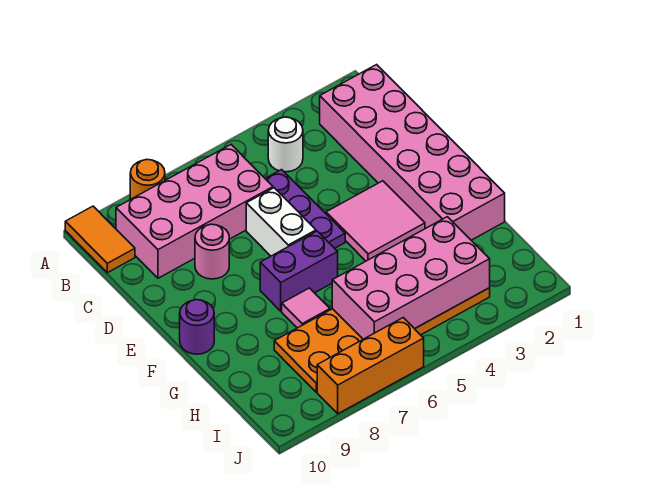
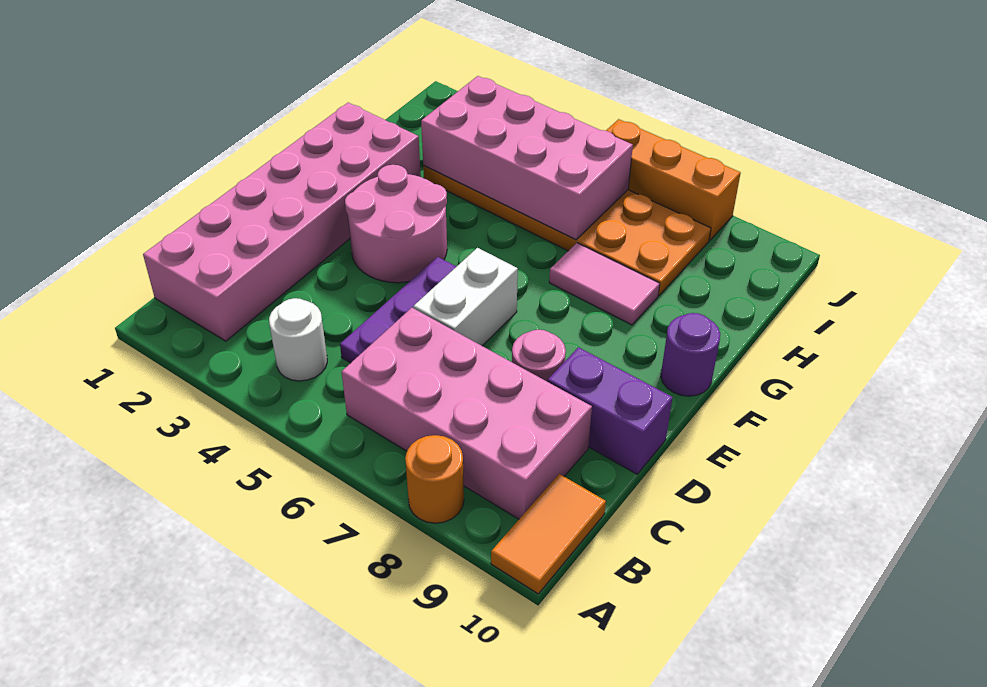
pink tile E3:F4 level 1 -> pink round brick E3:F4 level 1
purple brick F6:F7 level 1 -> purple brick D9:D10 level 1
pink tile G7 level 1 -> pink tile G7:G8 level 1

